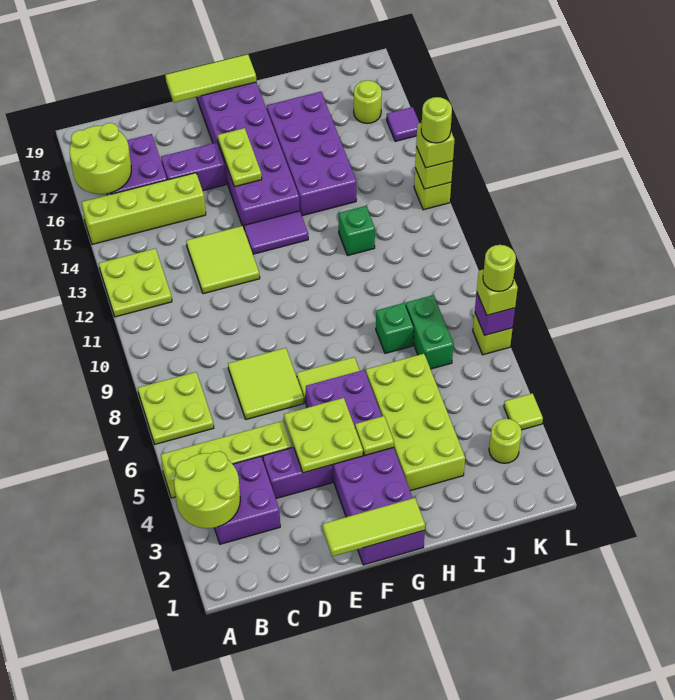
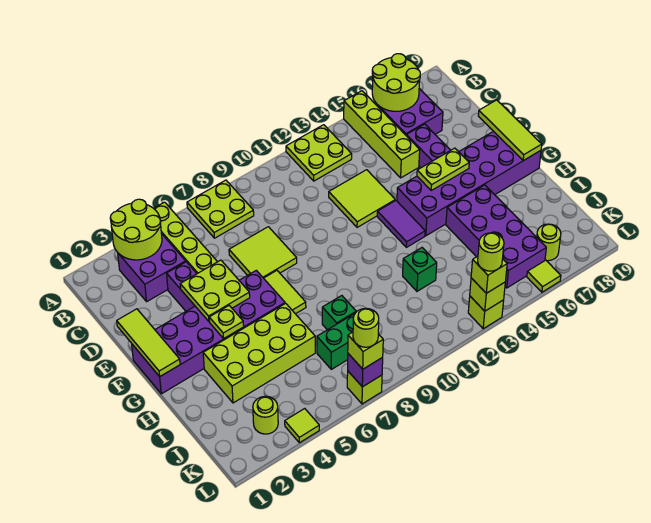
purple brick H14:I17 level 1 -> purple brick H15:K16 level 1
purple tile L16 level 1 -> lime tile L16 level 1

